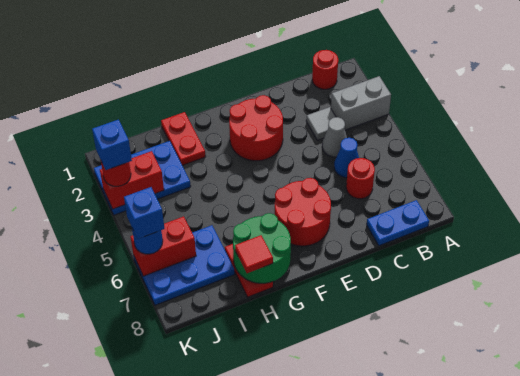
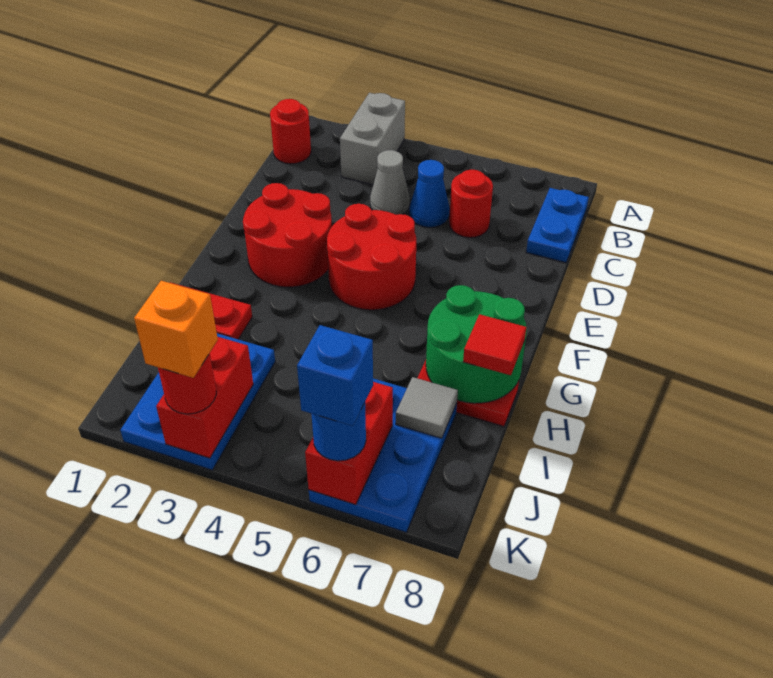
grey tile C3 level 1 -> grey tile I7 level 2
red round brick E6:F7 level 1 -> red round brick E4:F5 level 1
blue brick K3 level 4 -> orange brick K3 level 4

